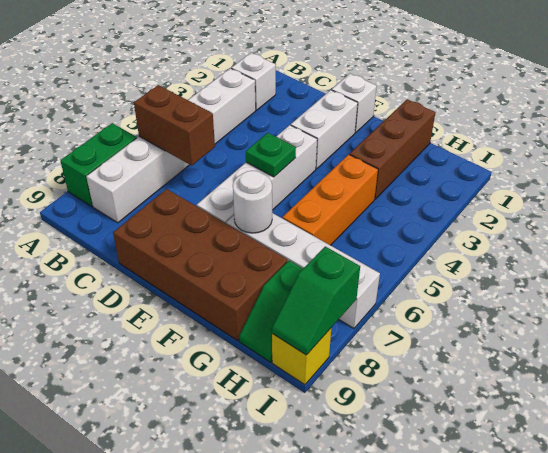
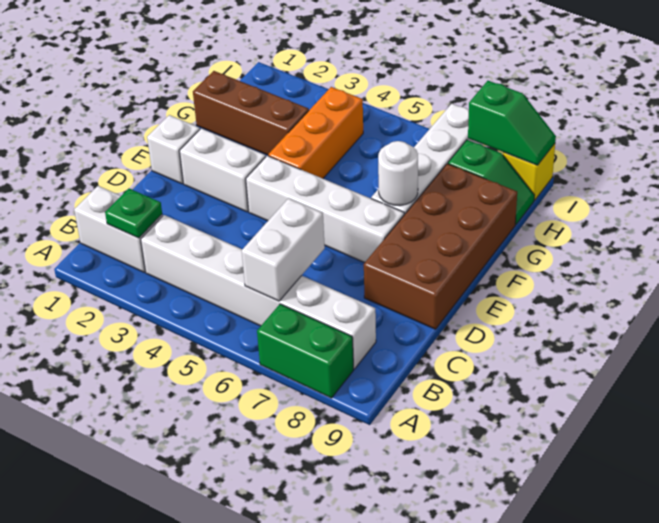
white brick B2 level 1 -> white brick B1:B2 level 1
brown brick B6:C6 level 2 -> white brick B6:C6 level 2
green plate E5 level 2 -> green plate B2 level 2
orange brick G4:G6 level 1 -> orange brick F4:H4 level 1

